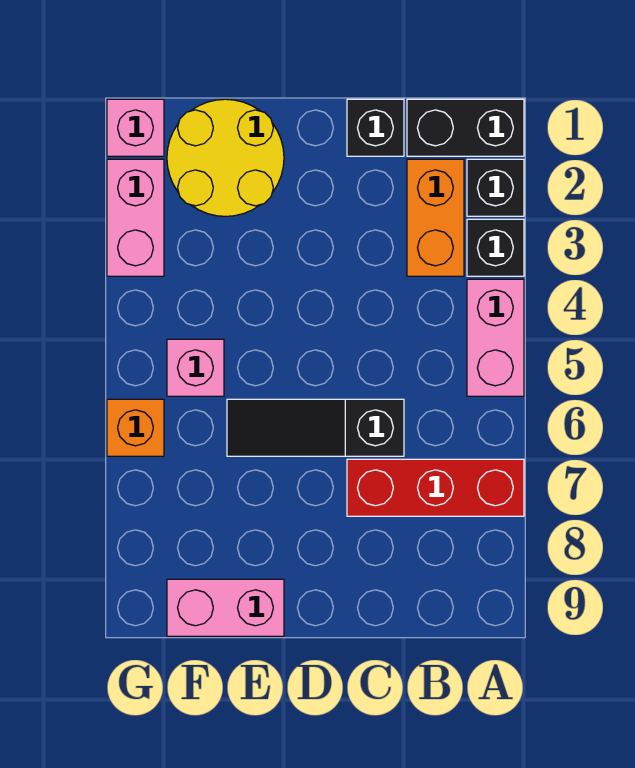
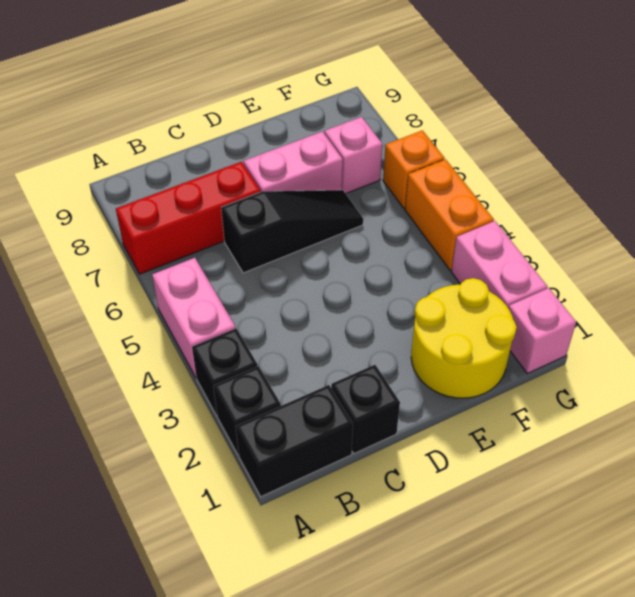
orange brick B2:B3 level 1 -> orange brick G4:G5 level 1
pink brick E9:F9 level 1 -> pink brick D7:E7 level 1
pink brick F5 level 1 -> pink brick F7 level 1

